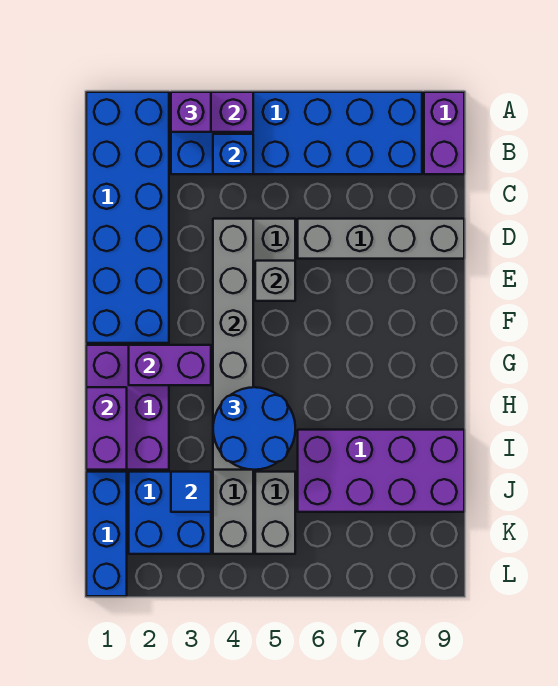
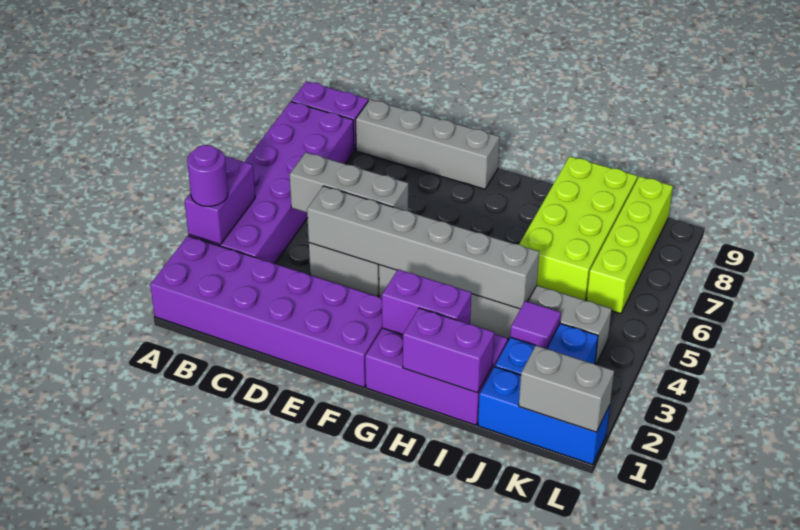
blue brick A1:F2 level 1 -> purple brick A1:F2 level 1
blue brick A3:B8 level 1 -> purple brick A3:B8 level 1
purple brick A3 level 3 -> purple round brick A3 level 3
blue brick B4 level 2 -> none
grey brick D6:D9 level 1 -> grey brick C9:F9 level 1
grey brick E5 level 2 -> grey brick C5:E5 level 2
purple brick G2:G3 level 2 -> purple brick G2:H2 level 2
blue round brick H4:I5 level 3 -> none
purple brick I6:J9 level 1 -> lime brick I6:J9 level 1
blue tile J3 level 2 -> purple tile J3 level 2
grey brick J5:K5 level 1 -> grey brick K1:L1 level 2
none -> lime brick K6:K9 level 1

